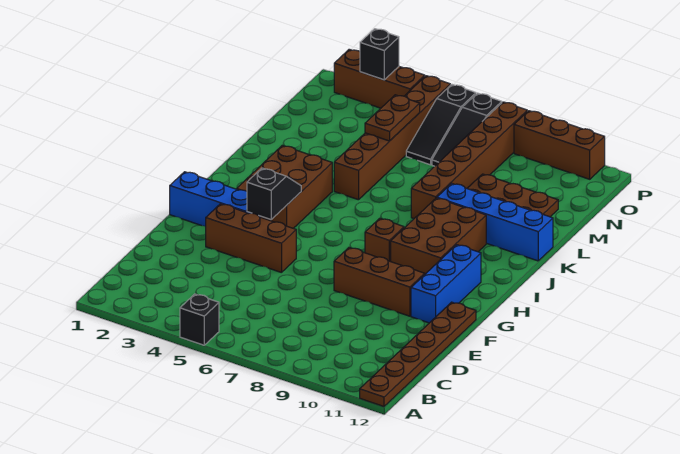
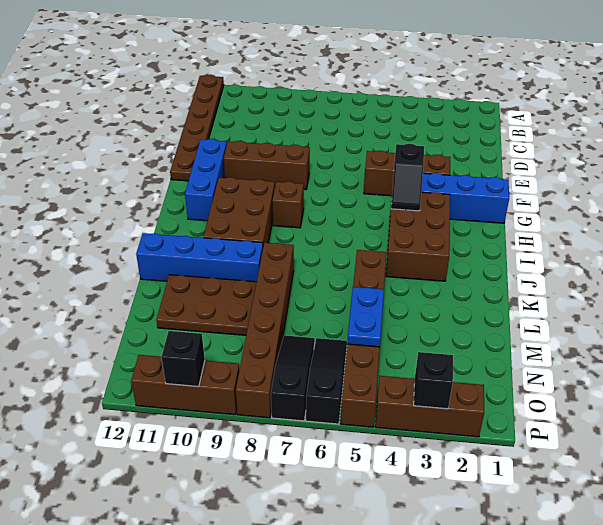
black brick A5 level 1 -> black brick P10 level 2
brown plate M5:N5 level 2 -> blue plate M5:N5 level 2

